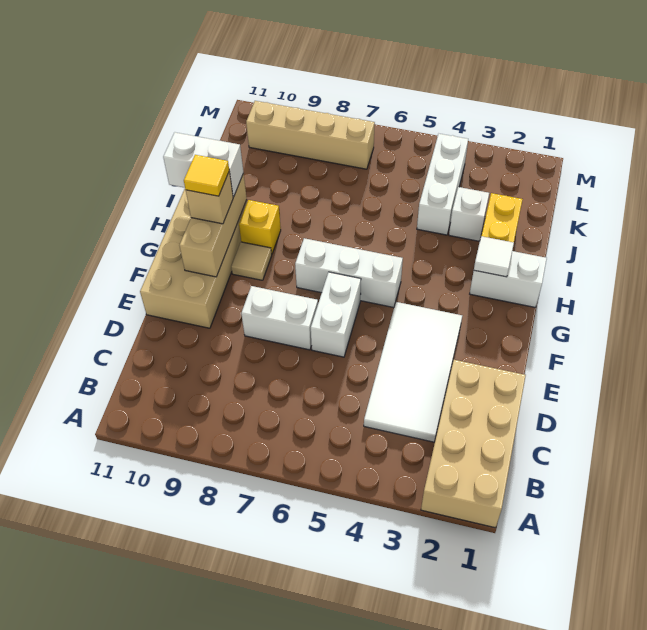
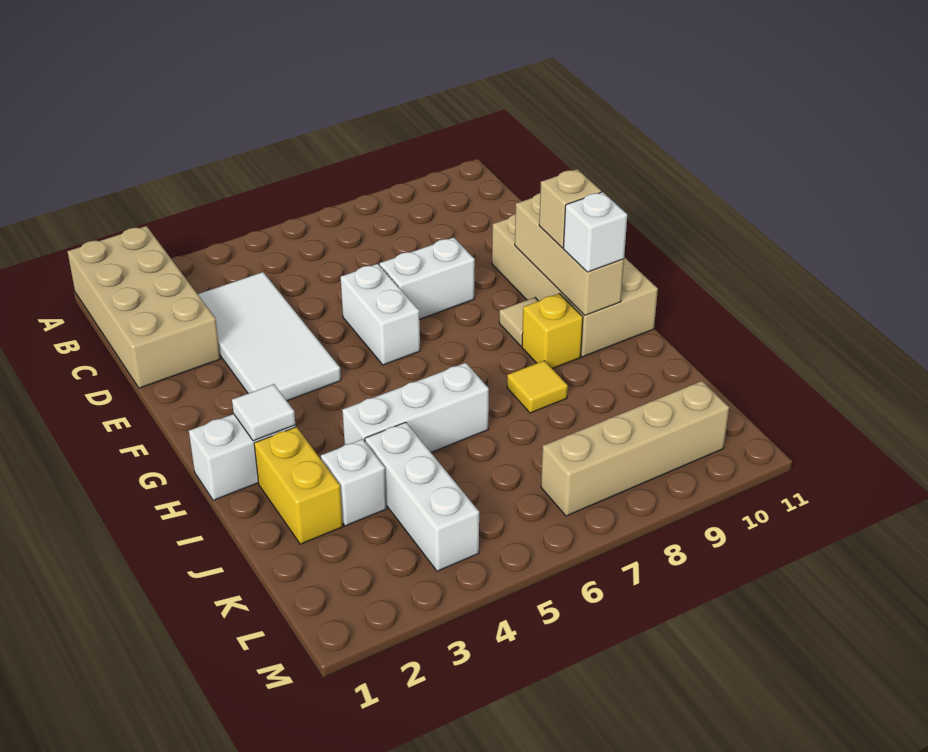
white brick G5:G7 level 1 -> white brick I4:I6 level 1
yellow tile G10 level 4 -> yellow tile I8 level 1
white brick H10:H11 level 3 -> white brick H10 level 3

